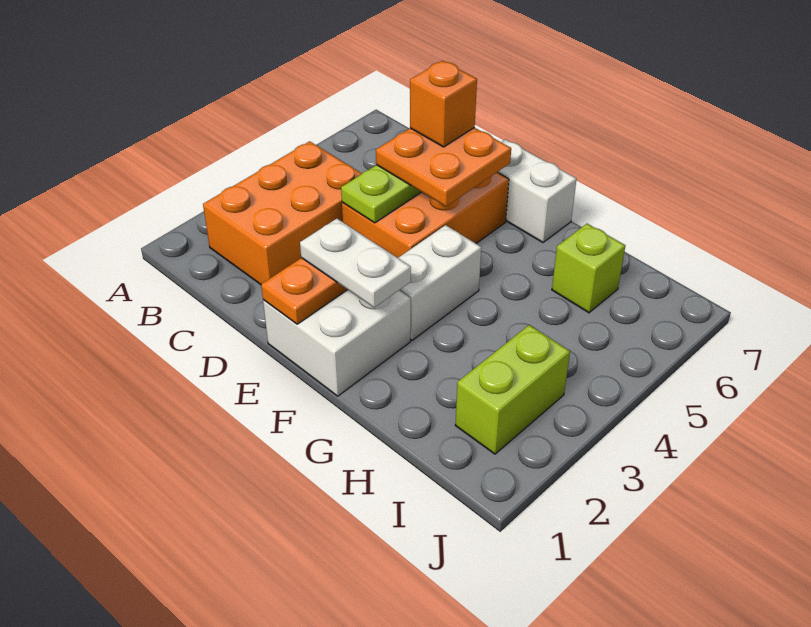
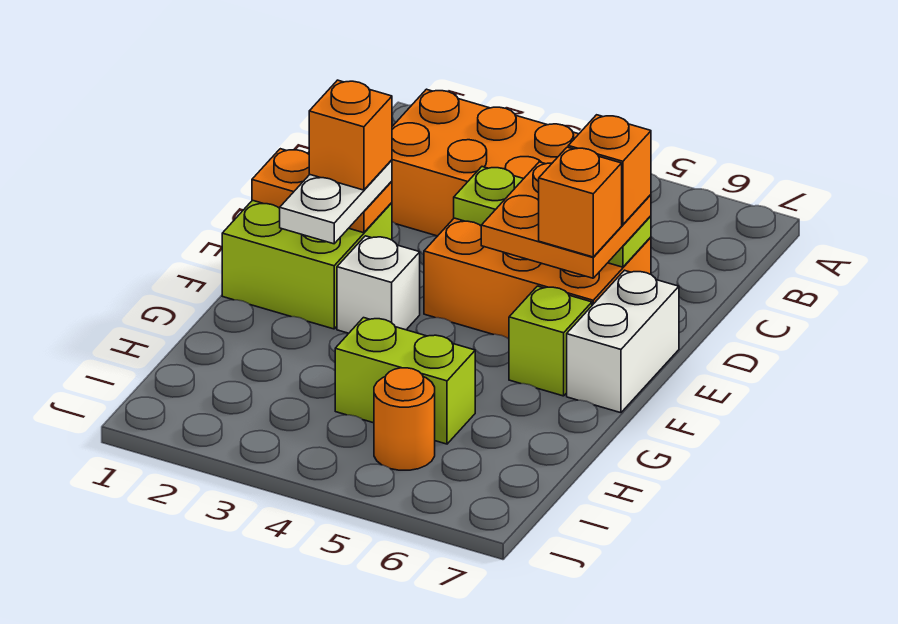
white brick E1:F2 level 1 -> lime brick E1:F2 level 1
none -> orange brick E2 level 4
none -> orange brick E6 level 4
white brick F3:F4 level 1 -> white brick F3 level 1
lime brick H6 level 1 -> lime brick F6 level 1
lime brick I2:I3 level 1 -> lime brick H4:H5 level 1
none -> orange round brick I5 level 1

